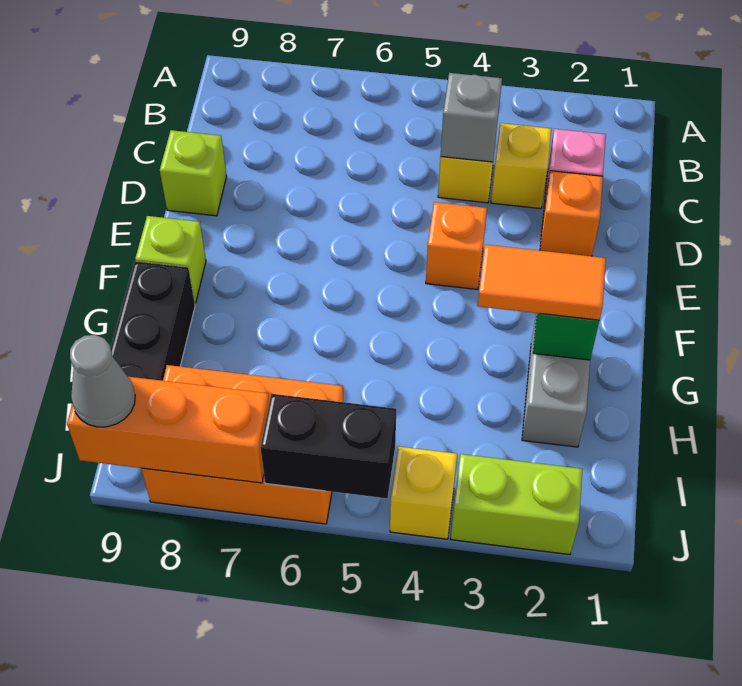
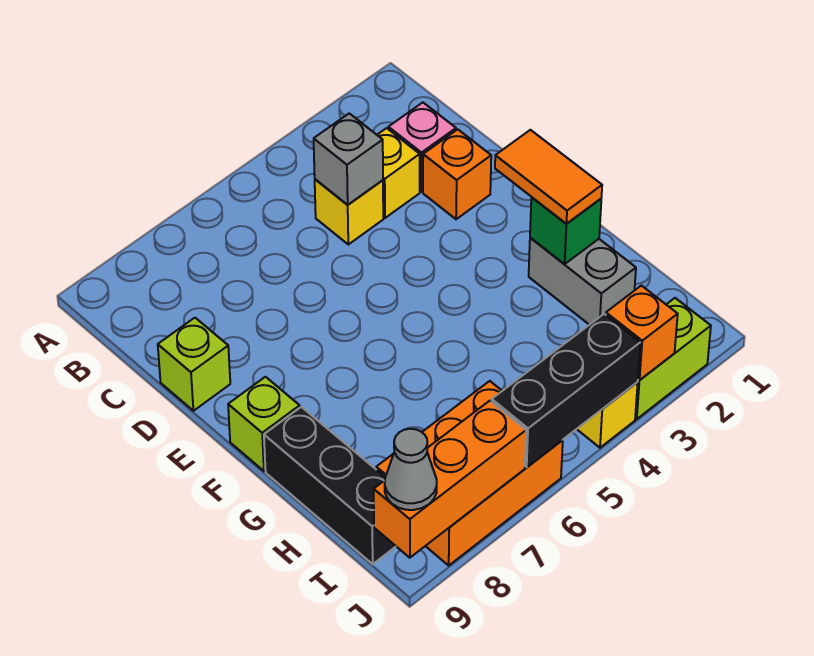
orange brick E4 level 1 -> orange brick J3 level 2
orange tile G2:G3 level 3 -> orange tile F2:G2 level 3
black brick J5:J6 level 2 -> black brick J4:J6 level 2

